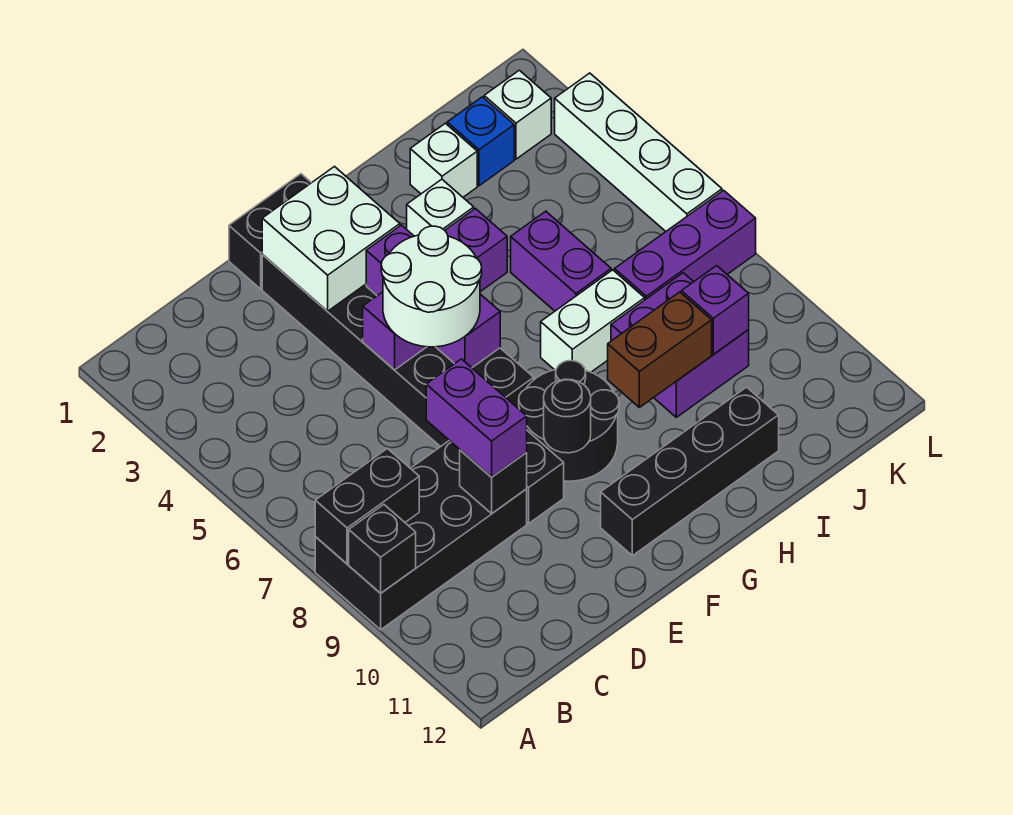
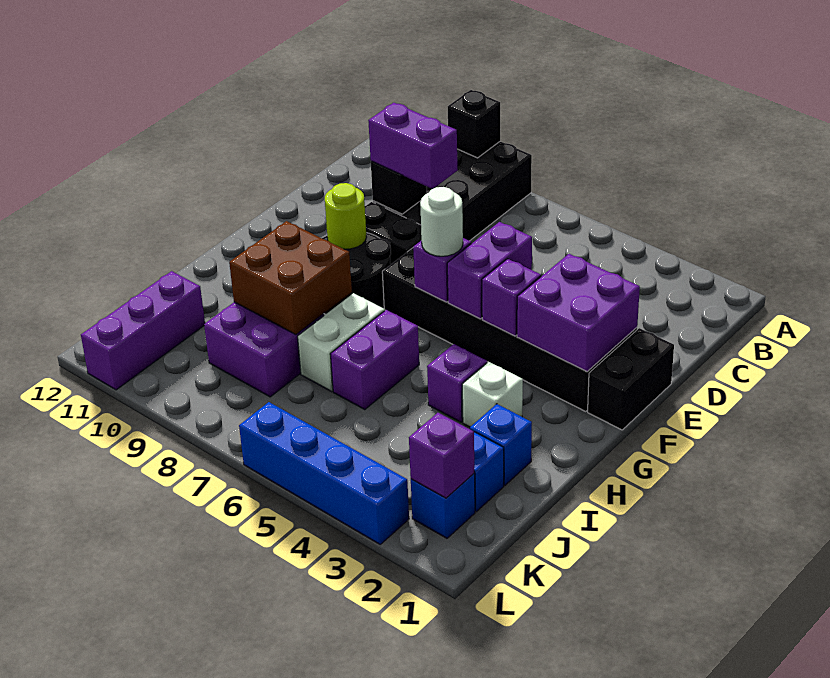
black brick A8:B8 level 2 -> none
white brick E2:F3 level 2 -> purple brick E2:F3 level 2
white round brick E5:F6 level 3 -> white round brick F6 level 3
black round brick F9 level 2 -> lime round brick F9 level 2
black brick F11:I11 level 1 -> none
brown brick H9:I9 level 2 -> brown brick H8:I9 level 2
white brick I2 level 1 -> blue brick I2 level 1
purple brick I5:I6 level 1 -> purple brick H6:I6 level 1
purple brick J7:L7 level 1 -> purple brick J11:L11 level 1
purple brick J9 level 2 -> purple brick K2 level 2
white brick K2 level 1 -> blue brick K2 level 1
white brick L3:L6 level 1 -> blue brick L3:L6 level 1

